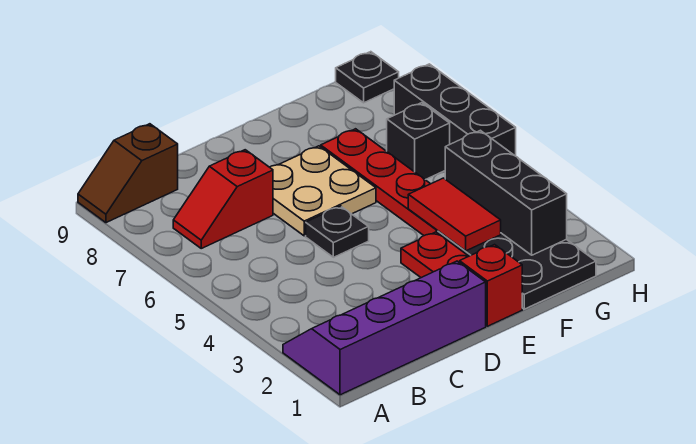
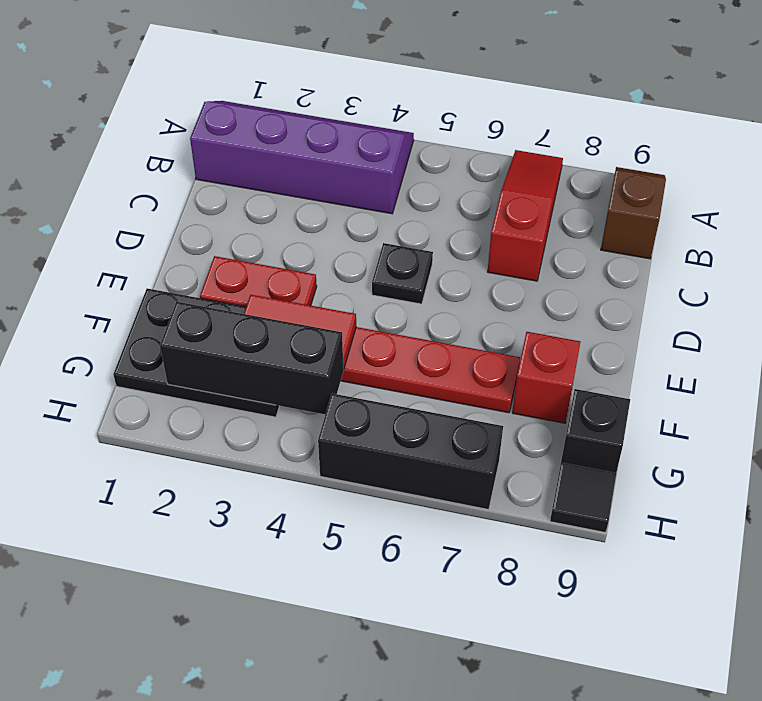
purple slope A1:D2 level 1 top 1 -> purple slope A1:B4 level 1 top B
red slope B7:C7 level 1 top C -> red slope A7:C7 level 1 top C
tan plate D6:E7 level 1 -> none
red brick E1 level 1 -> red brick F8 level 1
black brick G6 level 1 -> black brick G9 level 1
black plate H9 level 1 -> black tile H9 level 1

